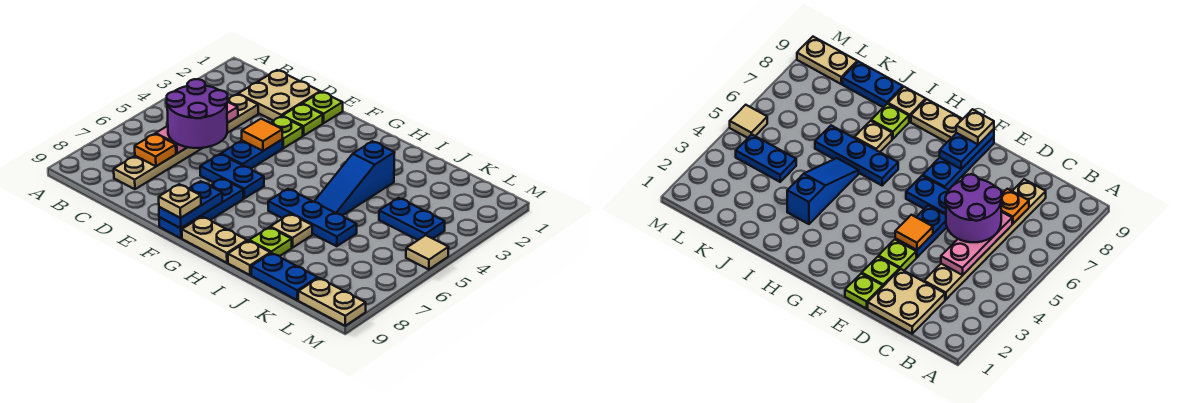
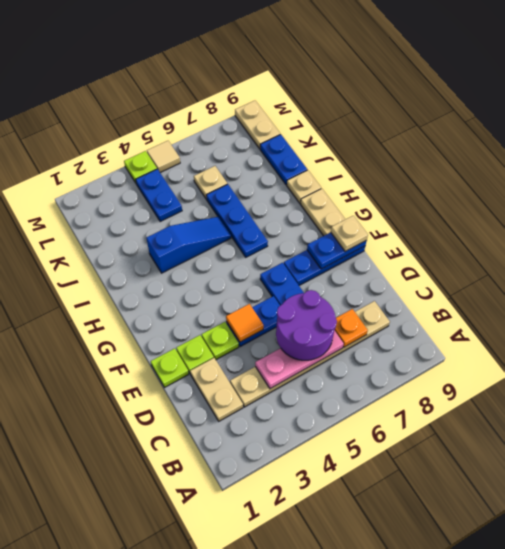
tan plate C1:D2 level 1 -> tan plate C2:D2 level 1
tan plate I7 level 1 -> tan plate K6 level 1
lime plate I8 level 1 -> lime plate M4 level 1

